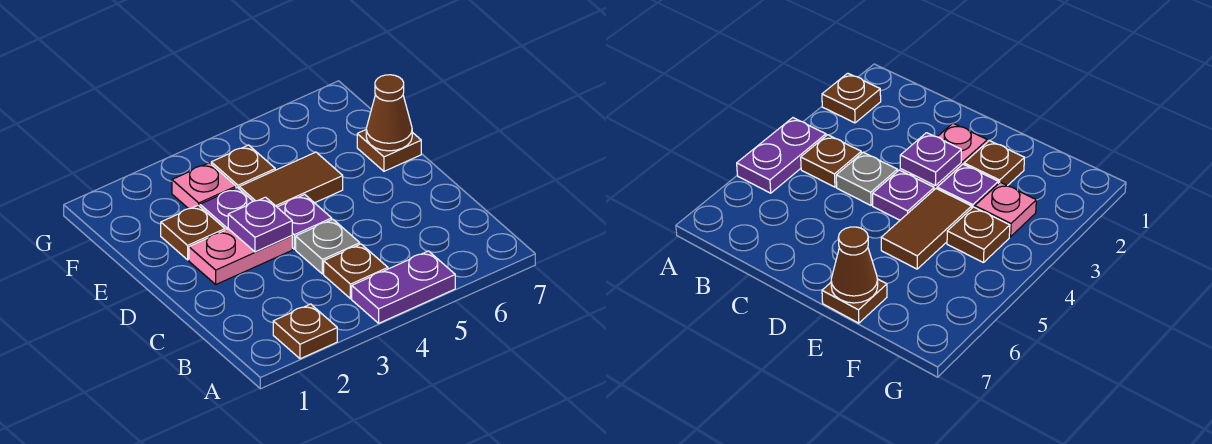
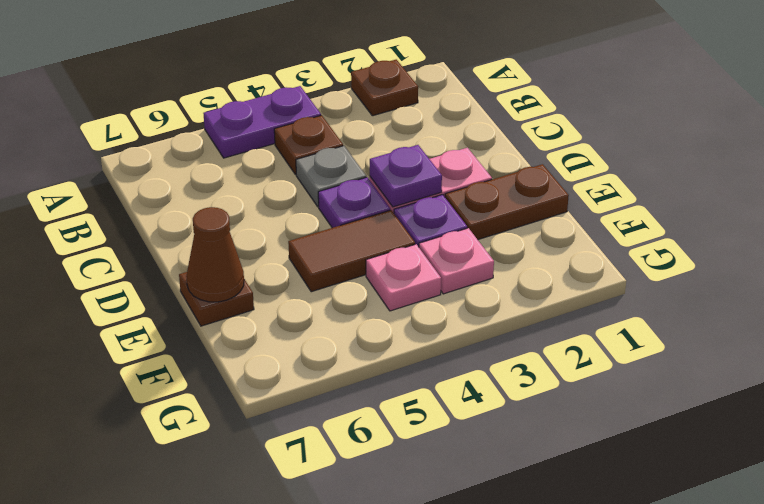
brown plate E2 level 1 -> brown plate E1:E2 level 1
brown plate F4 level 1 -> pink plate F4 level 1

